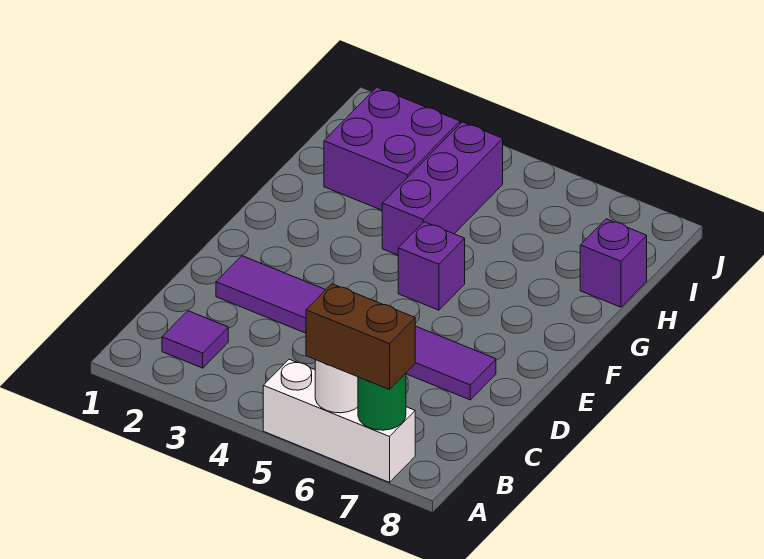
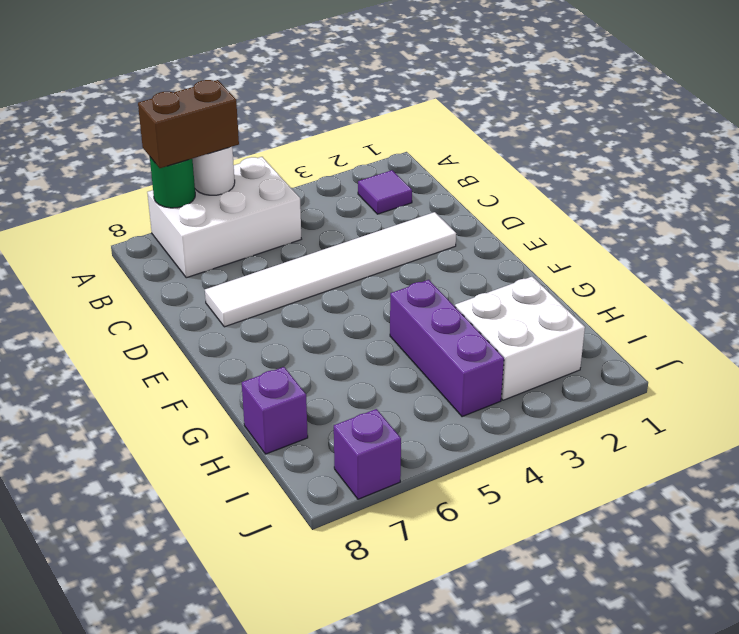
white brick A5:A7 level 1 -> white brick A5:B7 level 1
purple tile D2:D7 level 1 -> white tile D2:D7 level 1
purple brick F5 level 1 -> purple brick J7 level 1
purple brick H2:I3 level 1 -> white brick H2:I3 level 1

